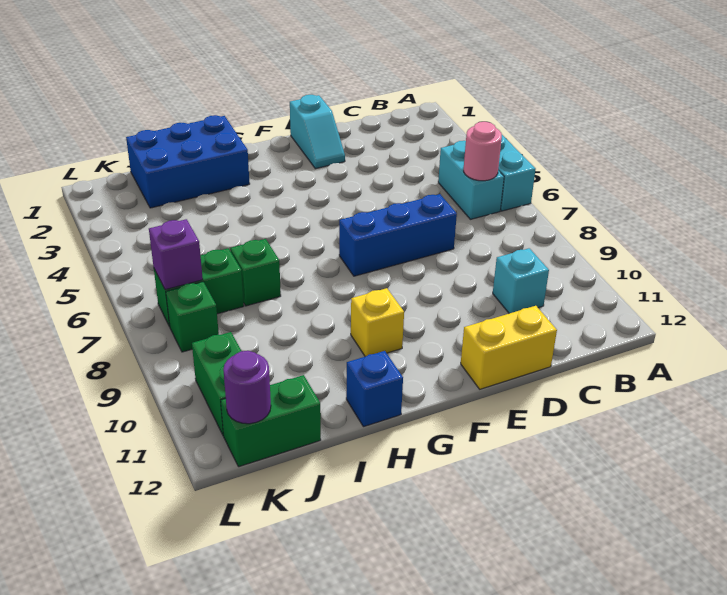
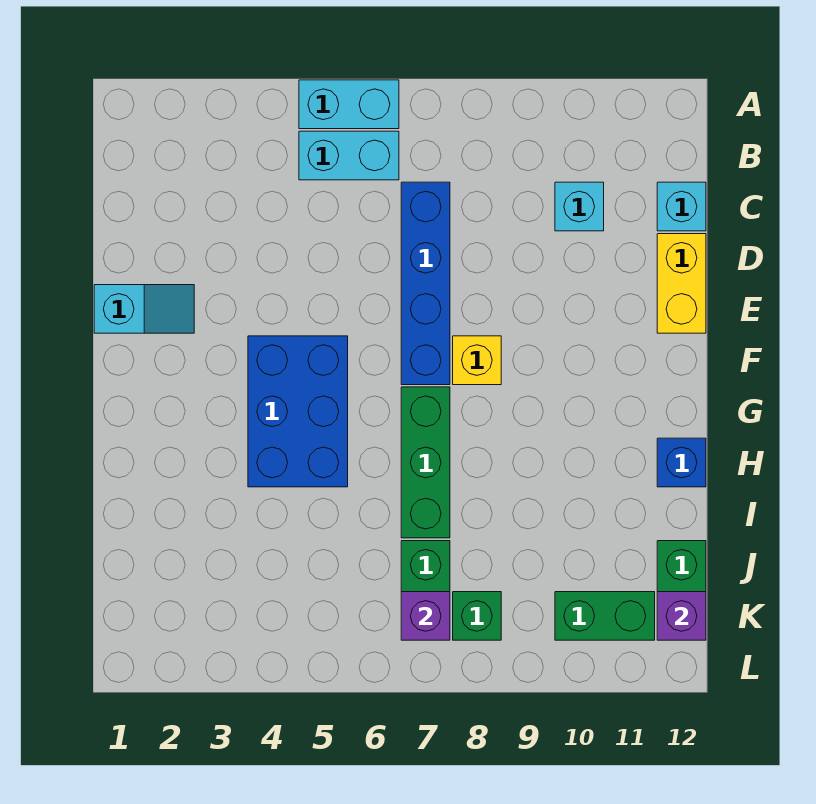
pink round brick B6 level 2 -> none
none -> cyan brick C12 level 1
blue brick D7:F7 level 1 -> blue brick C7:F7 level 1
yellow brick G10 level 1 -> yellow brick F8 level 1
blue brick H1:J2 level 1 -> blue brick F4:H5 level 1
green brick I7 level 1 -> green brick G7:I7 level 1
purple round brick K12 level 2 -> purple brick K12 level 2

